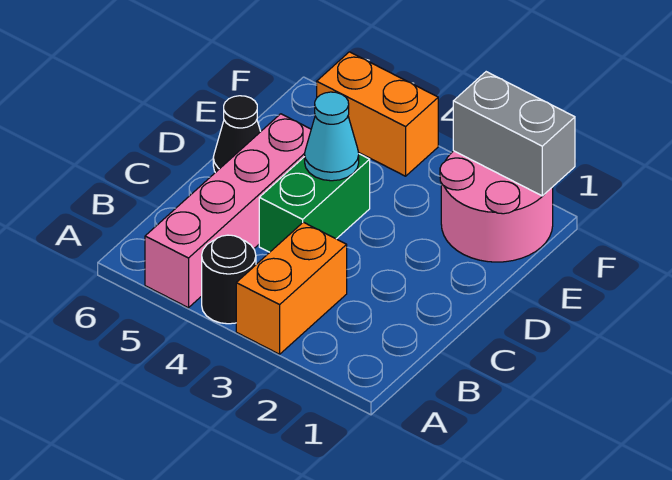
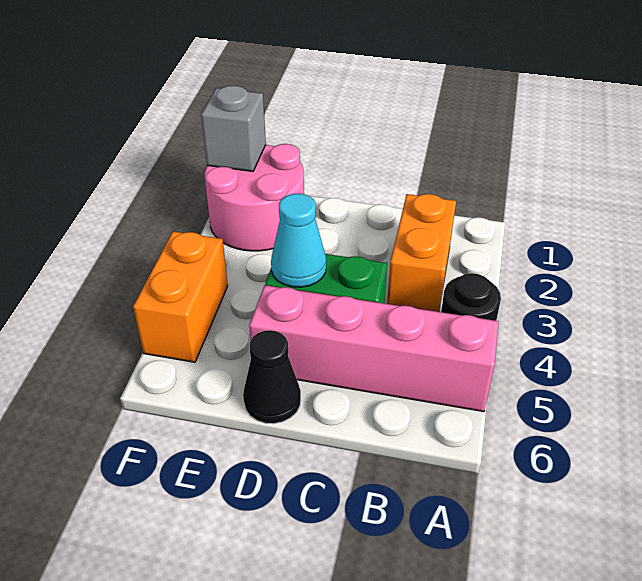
orange brick A3:B3 level 1 -> orange brick B2:B3 level 1
grey brick F1:F2 level 2 -> grey brick F1 level 2

